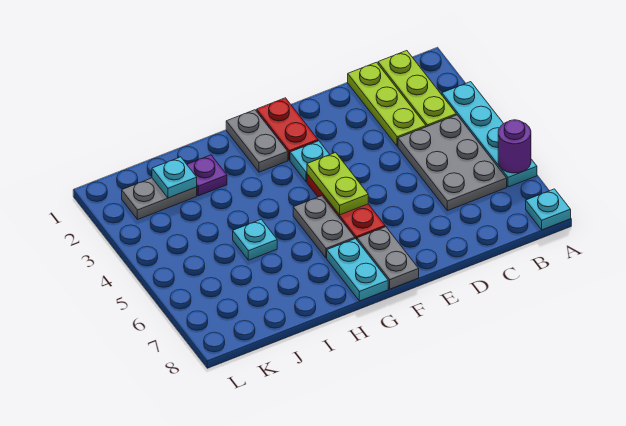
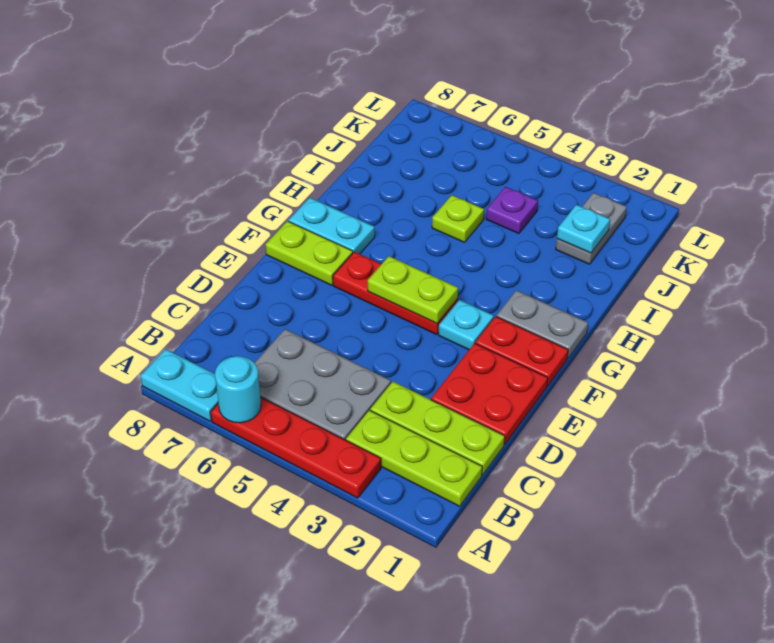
cyan plate A3:A6 level 1 -> red plate A3:A6 level 1
purple round brick A6 level 2 -> cyan round brick A6 level 2
cyan plate A8 level 1 -> cyan plate A7:A8 level 1
none -> red plate D1:E2 level 1
grey plate F7:F8 level 1 -> lime plate F7:F8 level 1
grey plate G5:G6 level 1 -> none
purple plate I2 level 1 -> purple plate J4 level 1
cyan plate I5 level 1 -> lime plate I5 level 1

